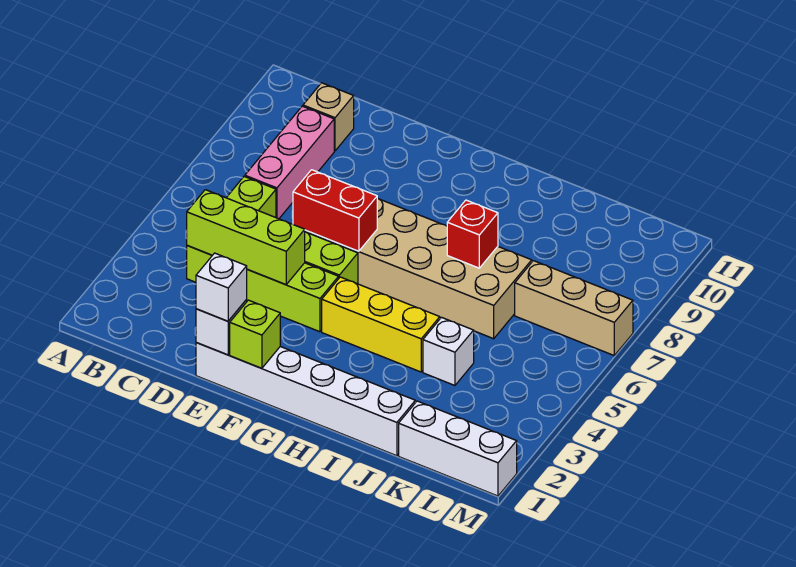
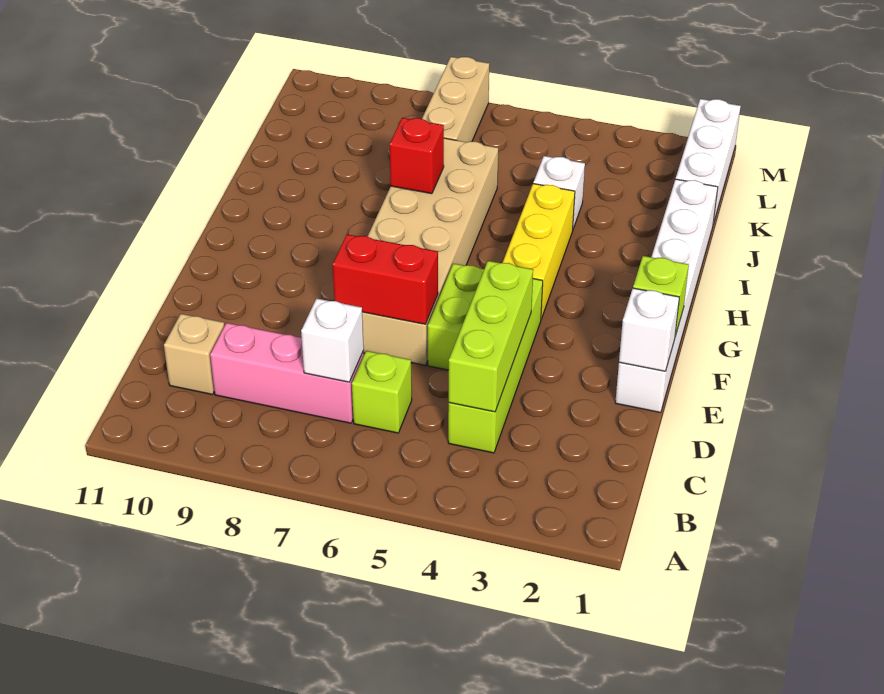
white brick E1 level 3 -> white brick C7 level 2
red brick E6:F6 level 2 -> red brick E6:E7 level 2

